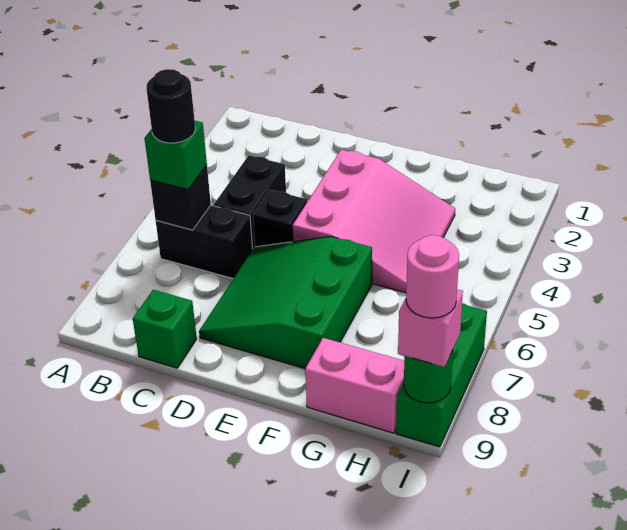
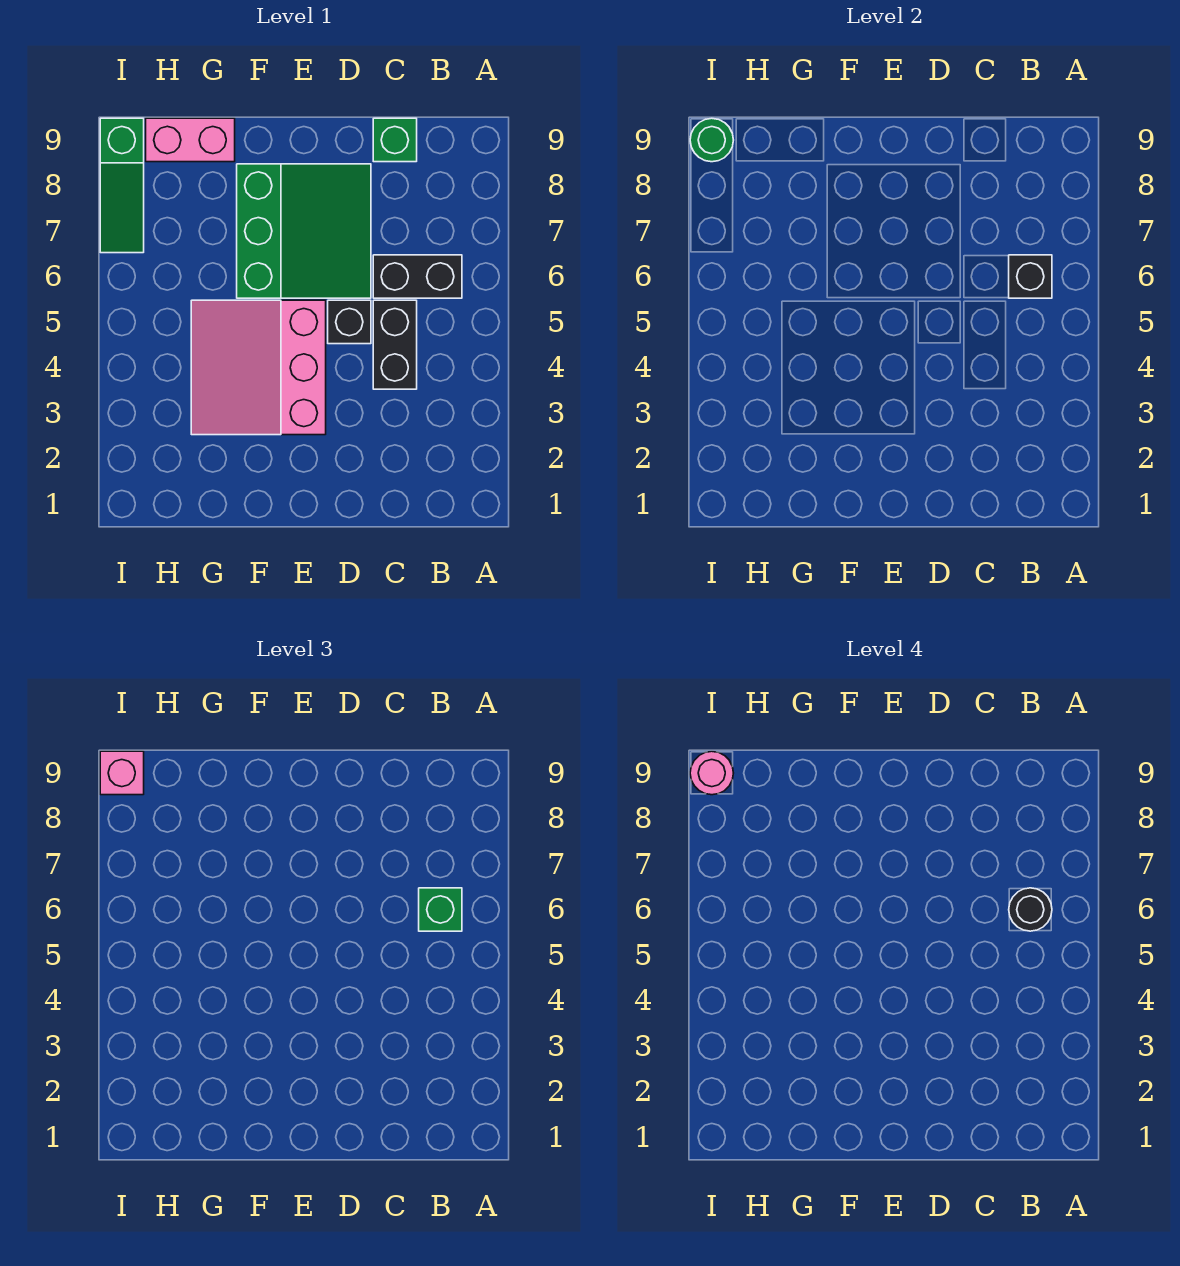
green brick I7:I9 level 1 -> green slope I7:I9 level 1 top 9

